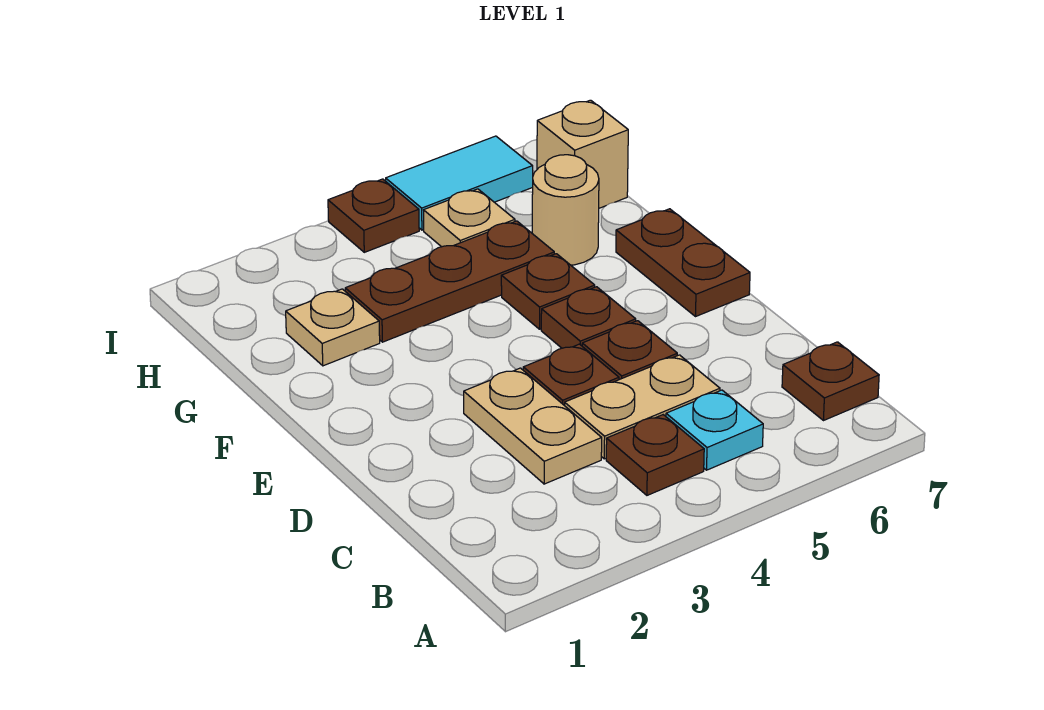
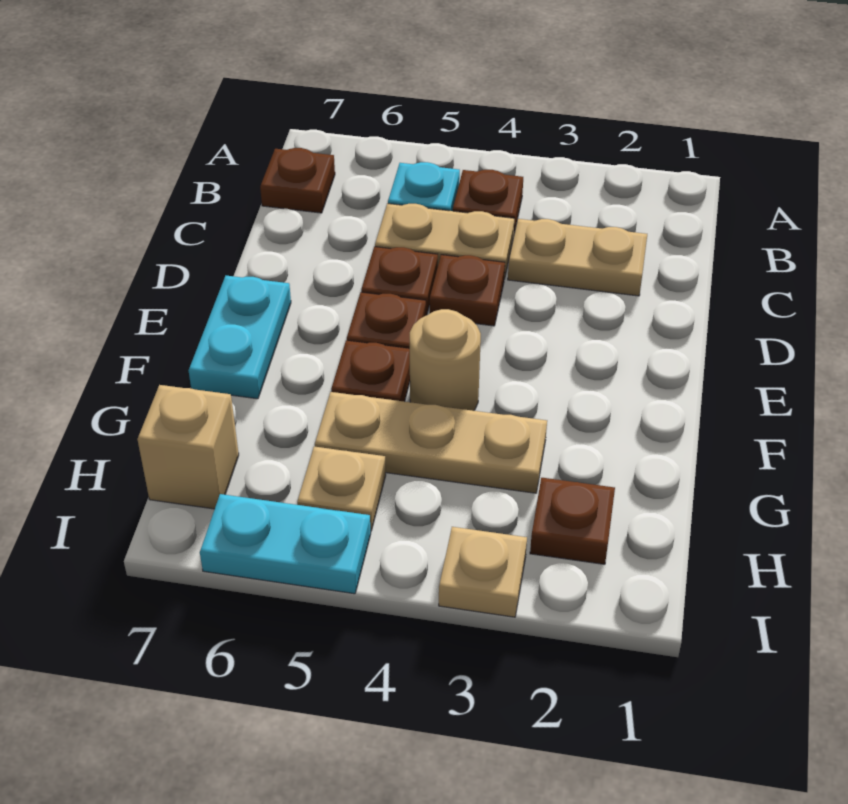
tan plate C3:D3 level 1 -> tan plate C2:C3 level 1
brown plate E7:F7 level 1 -> cyan plate E7:F7 level 1
tan plate G2 level 1 -> tan plate I3 level 1
brown plate G3:G5 level 1 -> tan plate G3:G5 level 1
tan round brick G6 level 1 -> tan round brick F4 level 1
brown plate I4 level 1 -> brown plate H2 level 1
cyan tile I5:I6 level 1 -> cyan plate I5:I6 level 1

